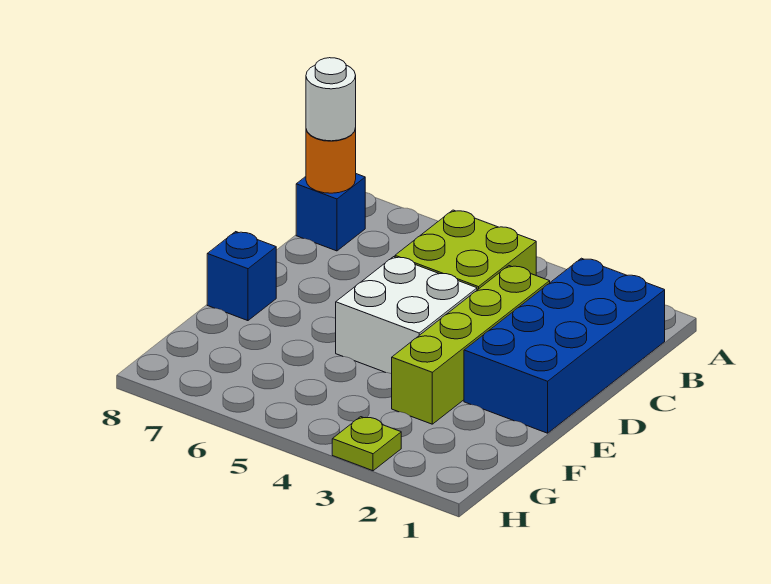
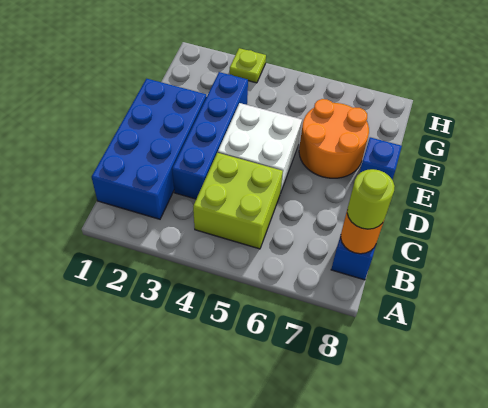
white round brick B8 level 3 -> lime round brick B8 level 3
lime brick C3:F3 level 1 -> blue brick C3:F3 level 1
none -> orange round brick E6:F7 level 1

